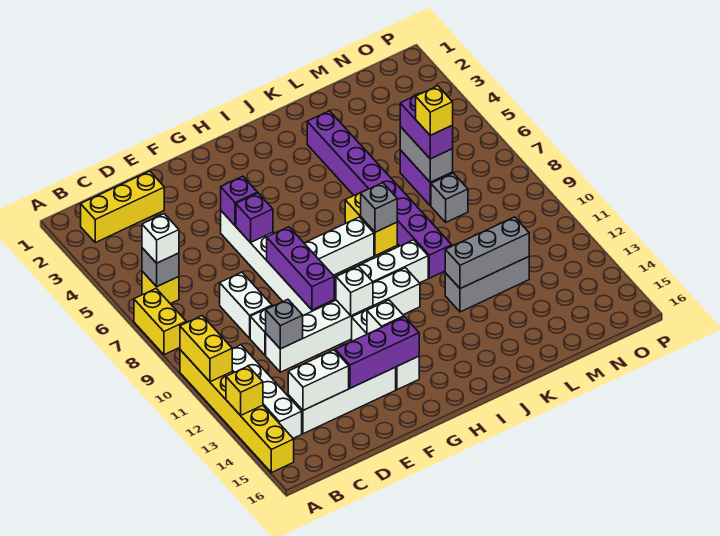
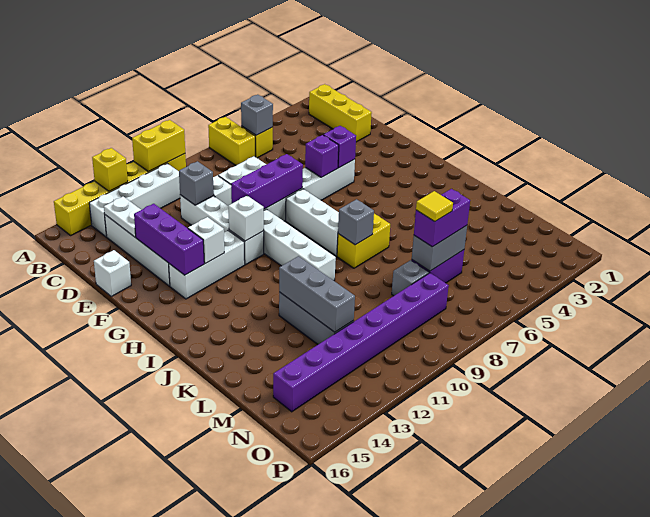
yellow brick A7:A8 level 1 -> yellow brick A7:B7 level 1
white brick B6 level 3 -> white brick E16 level 1
white brick C14:D14 level 2 -> white plate C14:D14 level 2
white brick D11:I11 level 1 -> white brick D11:G11 level 1
purple brick K3:K10 level 1 -> purple brick N8:N15 level 1
yellow brick M7 level 4 -> yellow tile M7 level 4

